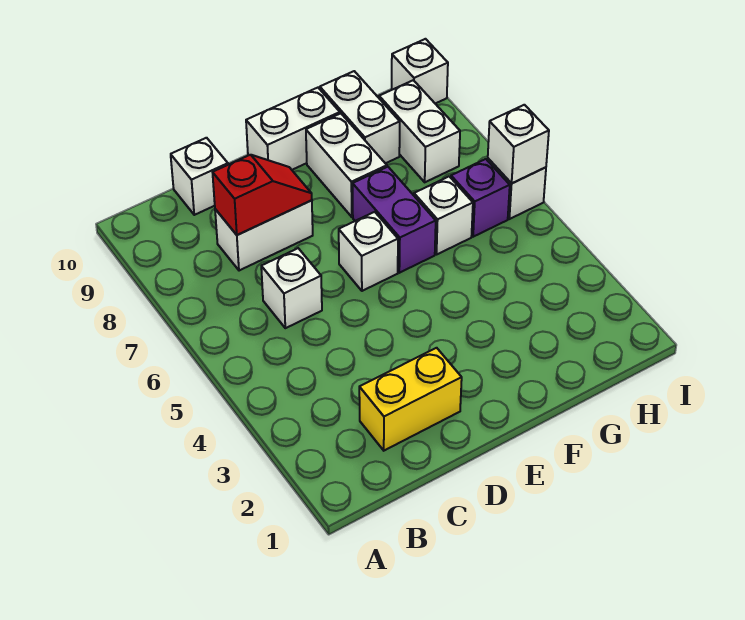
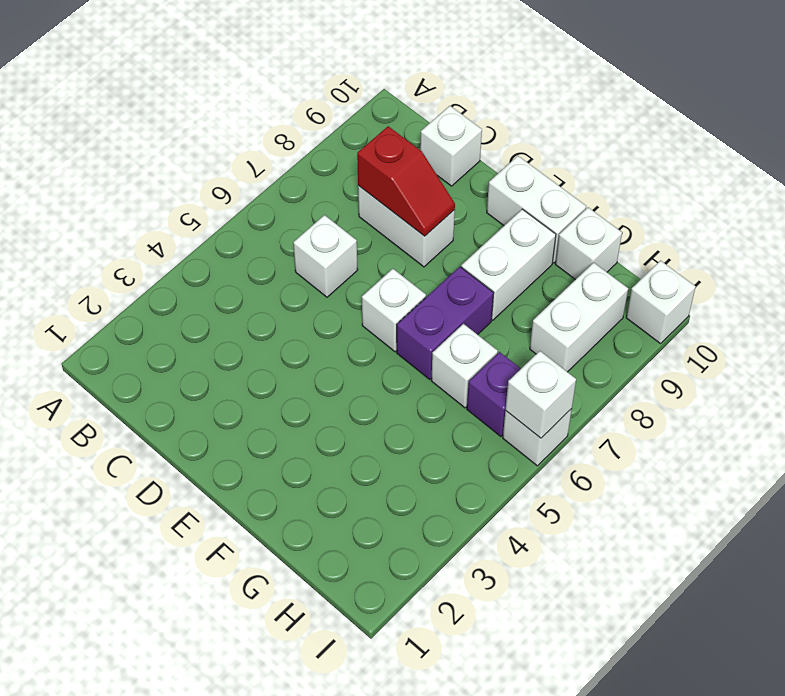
yellow brick C2:D2 level 1 -> none
white brick G9:G10 level 1 -> white brick G10 level 1

